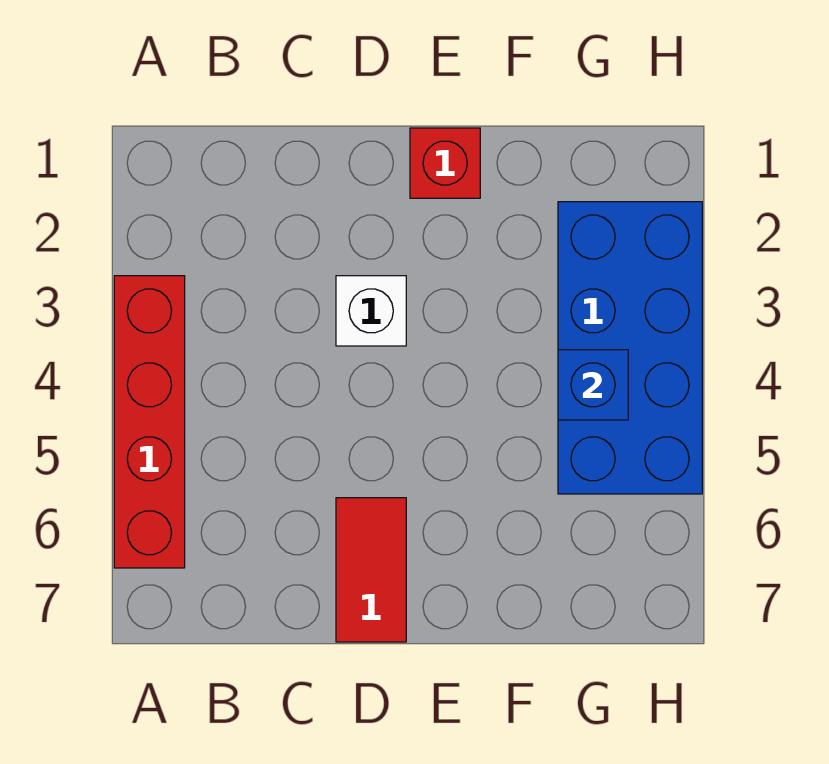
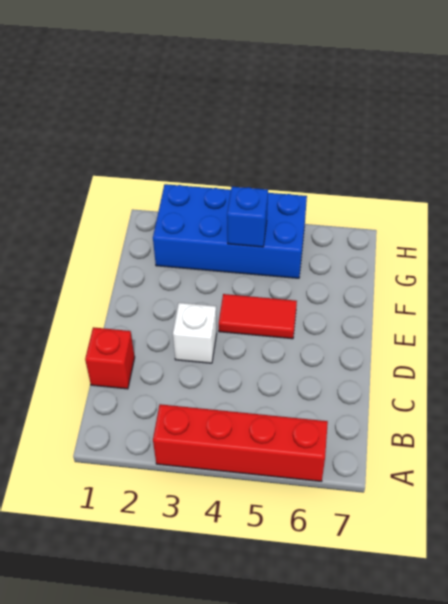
red tile D6:D7 level 1 -> red tile E4:E5 level 1
red brick E1 level 1 -> red brick C1 level 1

